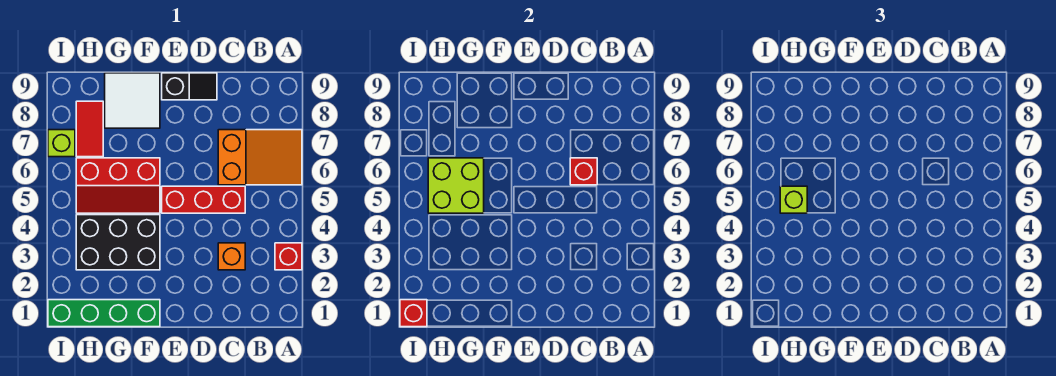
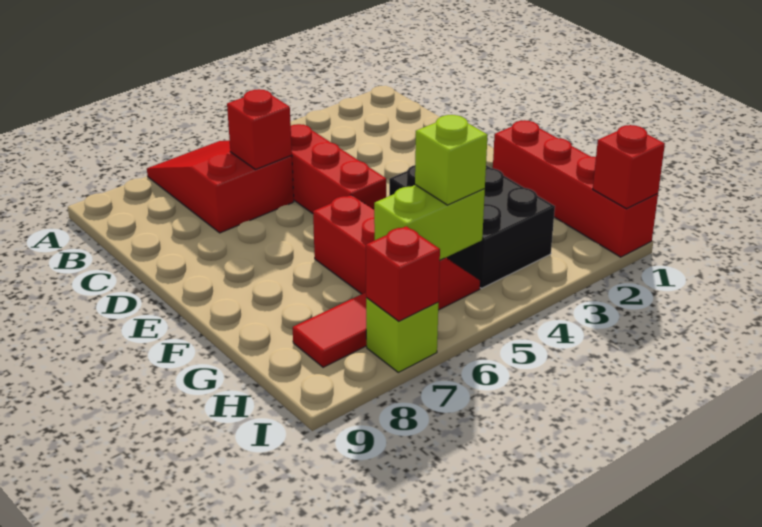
red brick A3 level 1 -> red brick I7 level 2
orange slope A6:C7 level 1 top C -> red slope A6:C7 level 1 top C
orange brick C3 level 1 -> none
black slope D9:E9 level 1 top E -> none
green brick F1:I1 level 1 -> red brick F1:I1 level 1
white tile F8:G9 level 1 -> none
lime brick G5:H6 level 2 -> lime brick H5:H6 level 2

